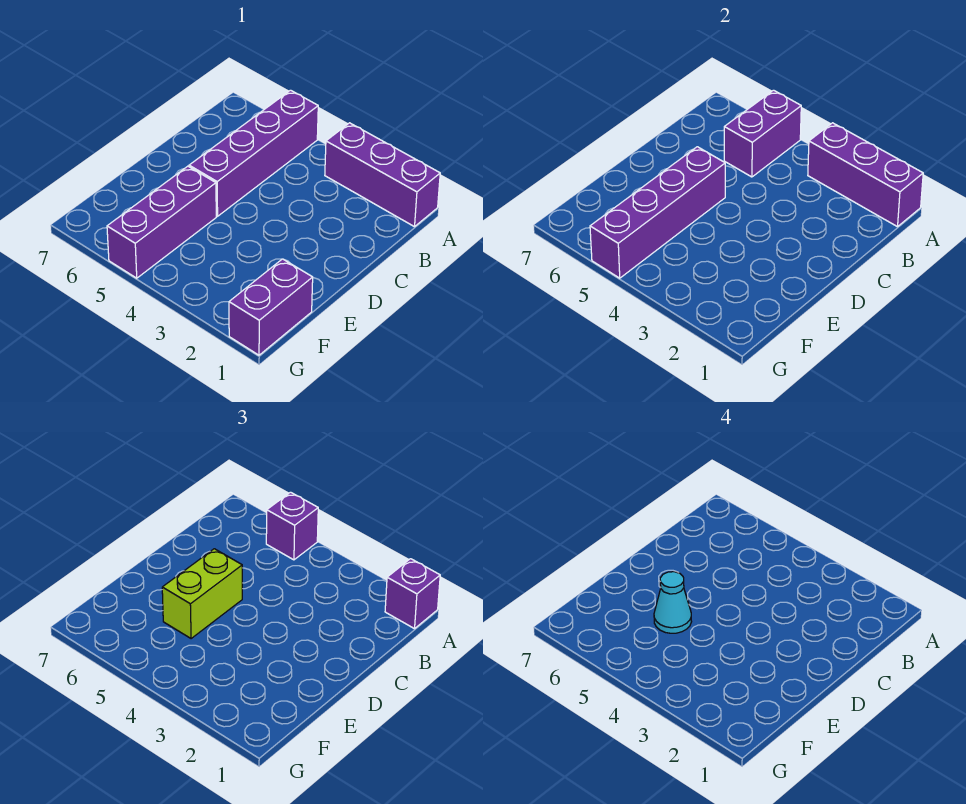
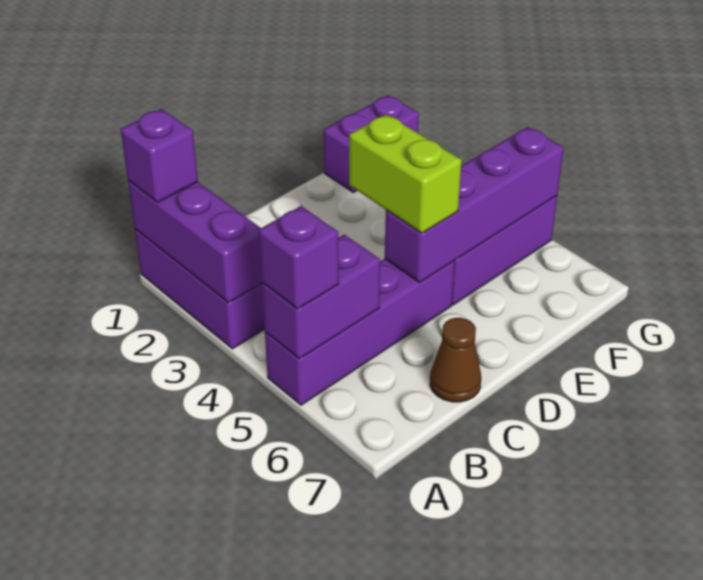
none -> brown cone C7 level 1
lime brick D5:E5 level 3 -> lime brick D4:D5 level 3
cyan cone E5 level 4 -> none

